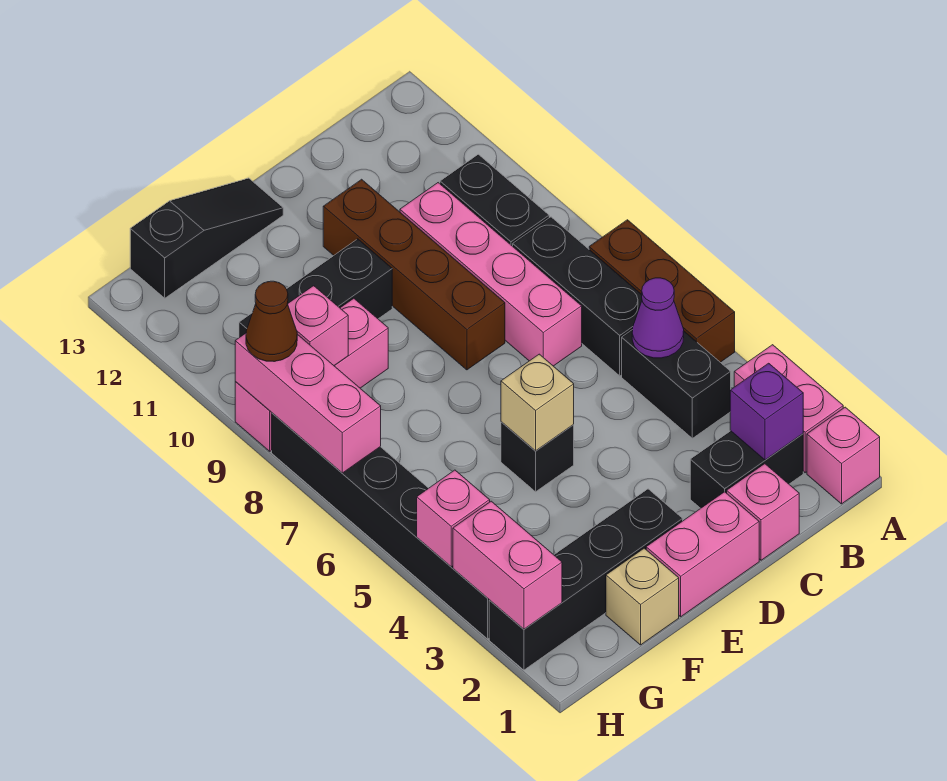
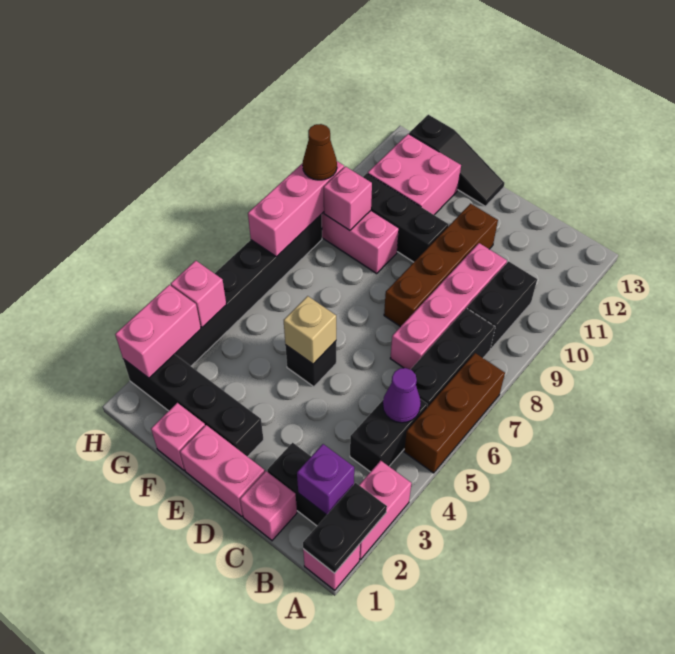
none -> black plate A1:A2 level 2
tan brick F1 level 1 -> pink brick F1 level 1
none -> pink brick F11:G12 level 1

